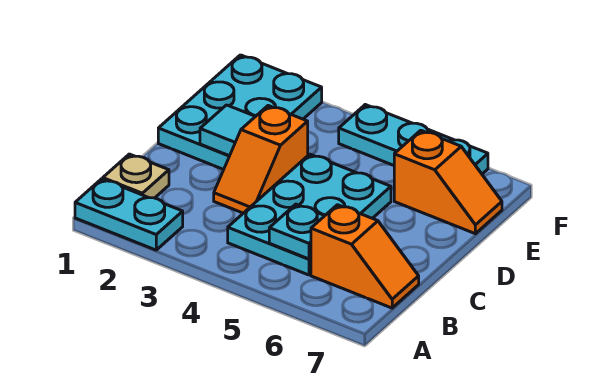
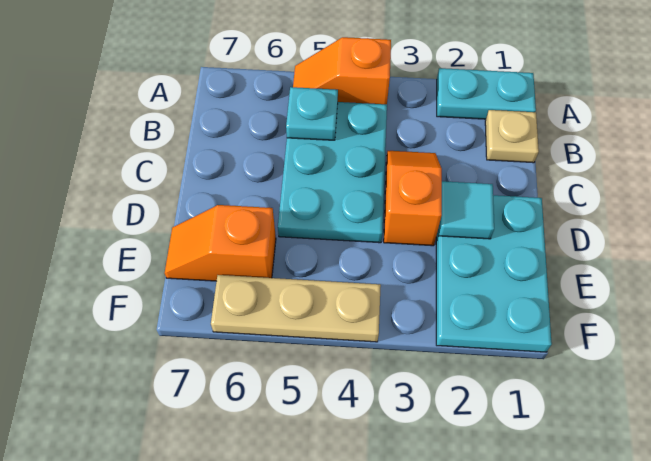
orange slope B6:B7 level 1 top 6 -> orange slope A4:A5 level 1 top 4
cyan plate F4:F6 level 1 -> tan plate F4:F6 level 1

